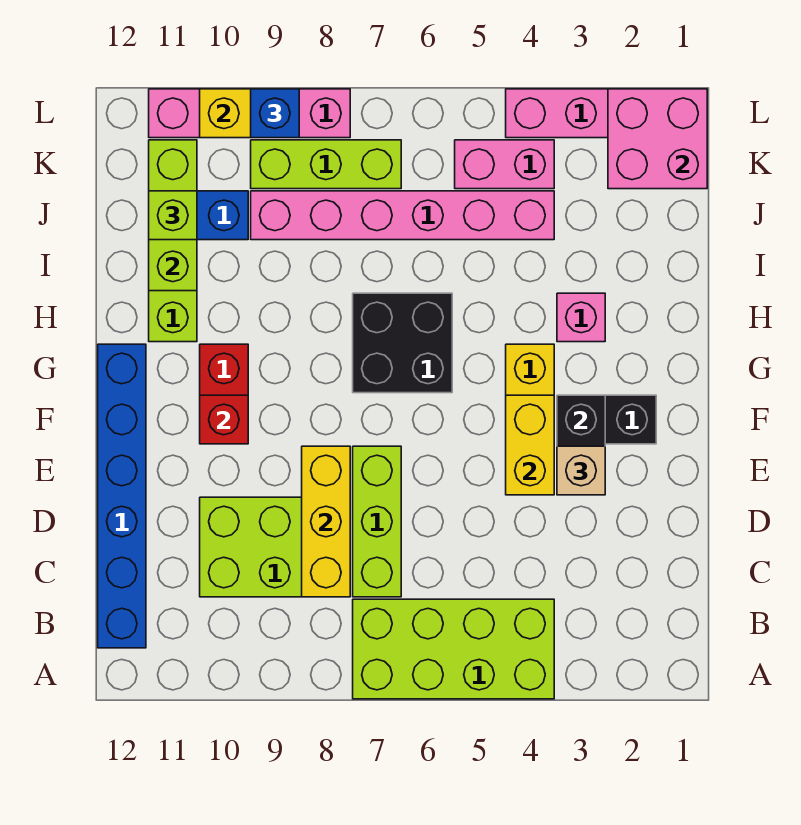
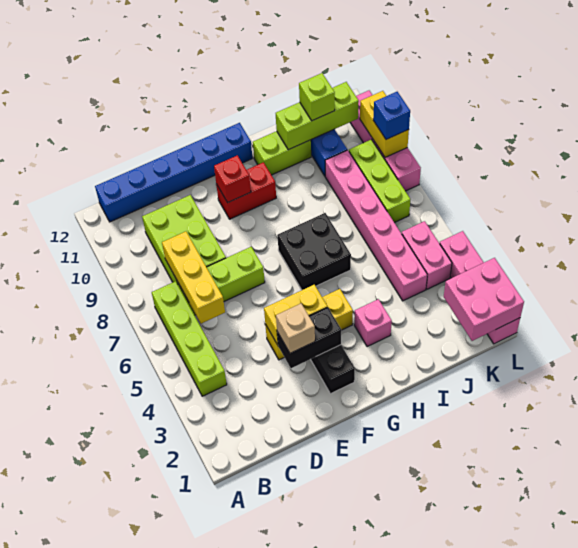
lime brick A4:B7 level 1 -> lime brick B4:B7 level 1
yellow brick C8:E8 level 2 -> yellow brick C6:C8 level 2

